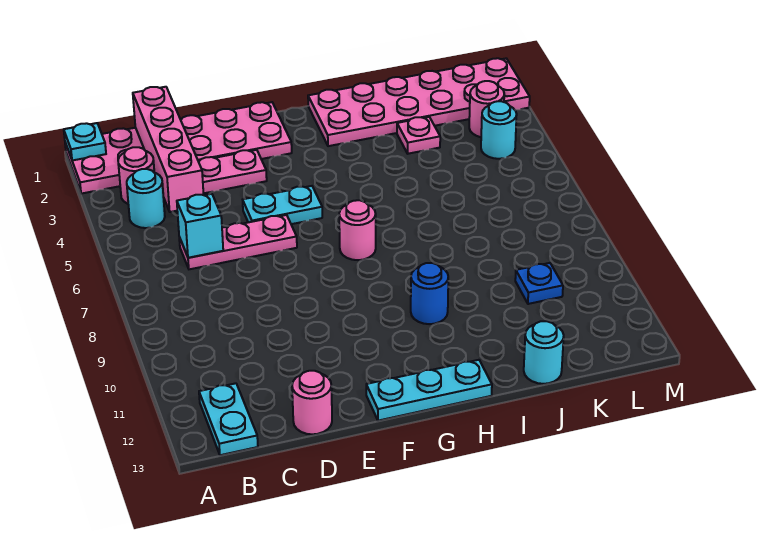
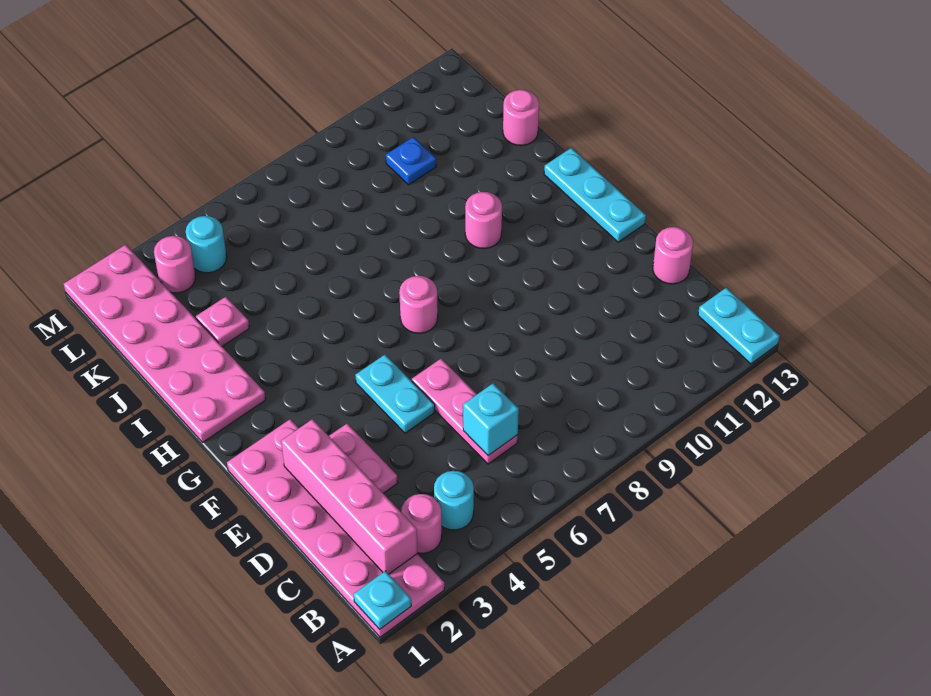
cyan plate B12:B13 level 1 -> cyan plate A13:B13 level 1
pink brick C1:C4 level 2 -> pink brick B2:E2 level 2
blue round brick H10 level 1 -> pink round brick H10 level 1
cyan round brick J13 level 1 -> pink round brick J13 level 1

